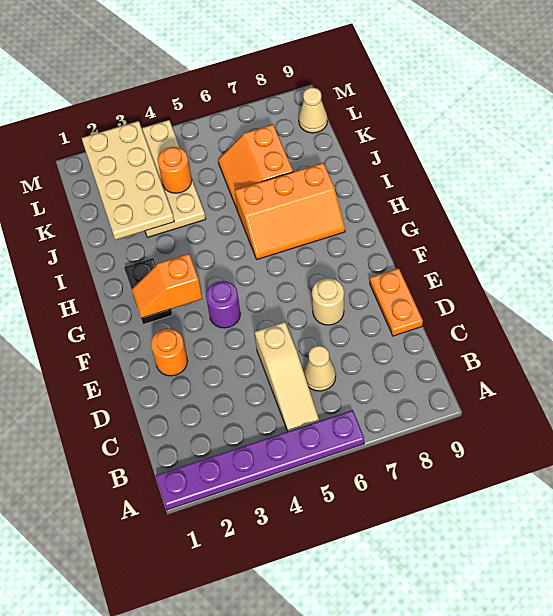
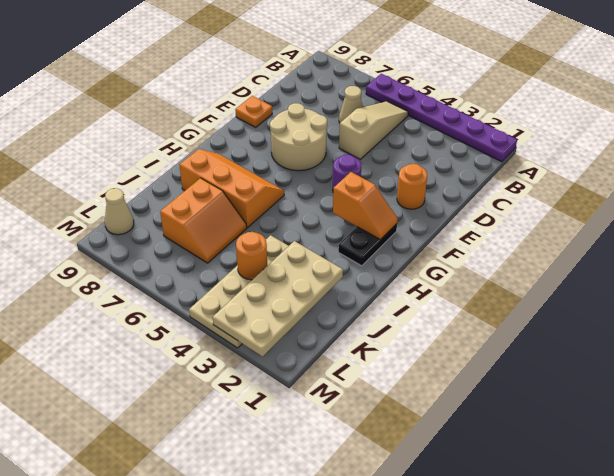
orange plate D9:E9 level 1 -> orange plate E9 level 1
tan round brick E7 level 1 -> tan round brick E6:F7 level 1

